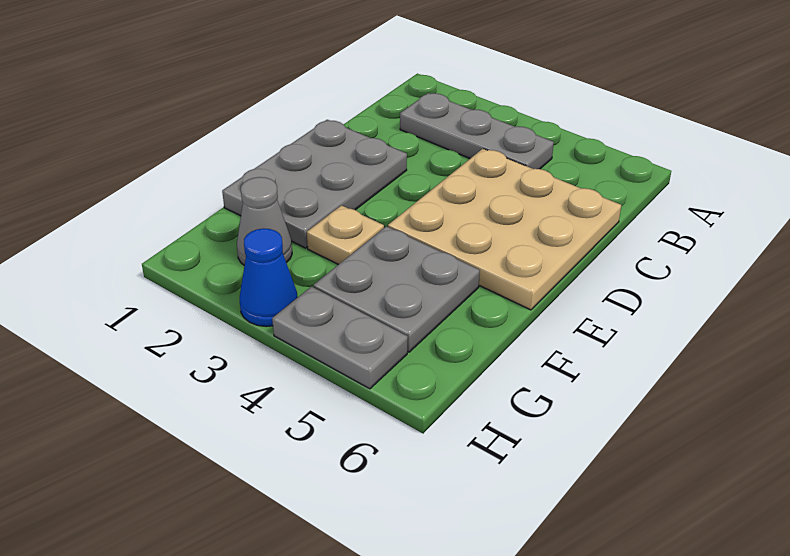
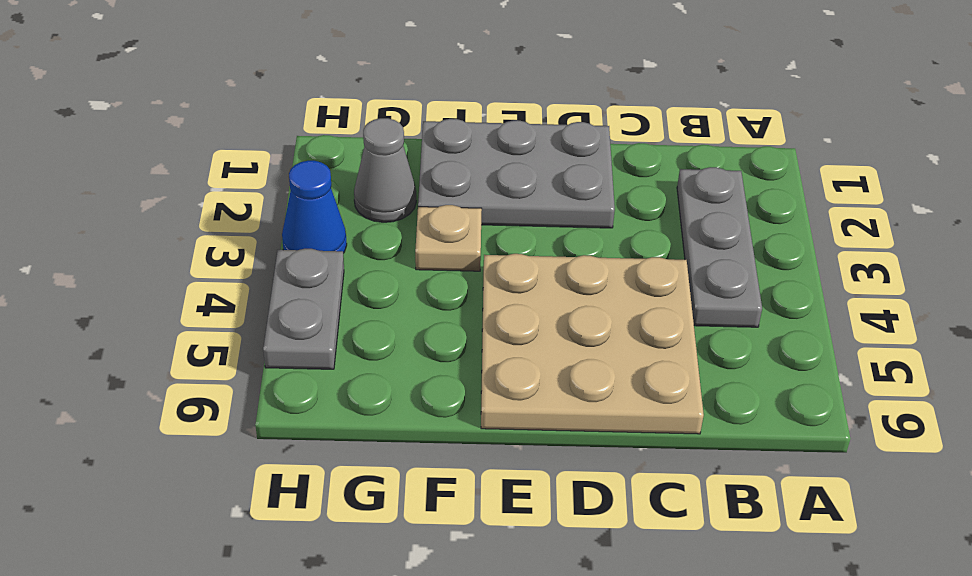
grey plate F4:G5 level 1 -> none

